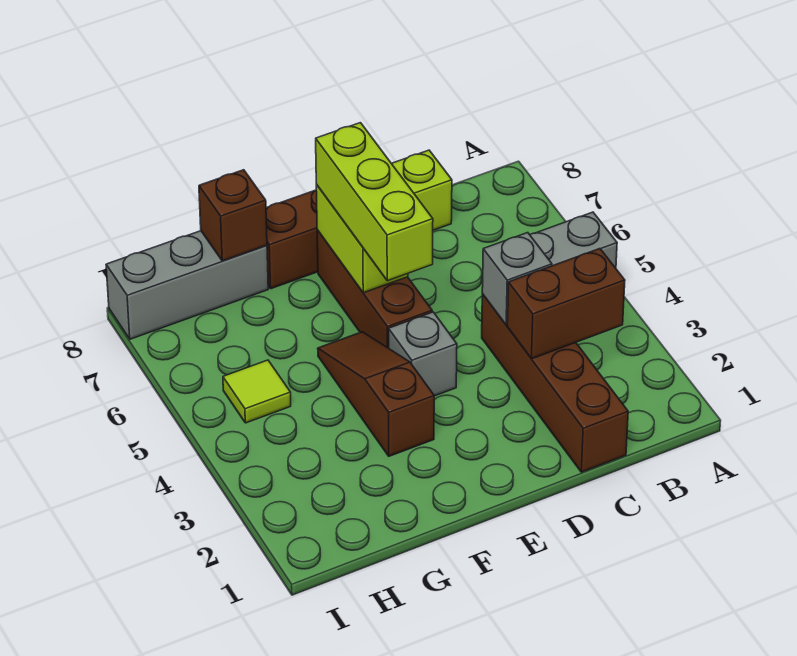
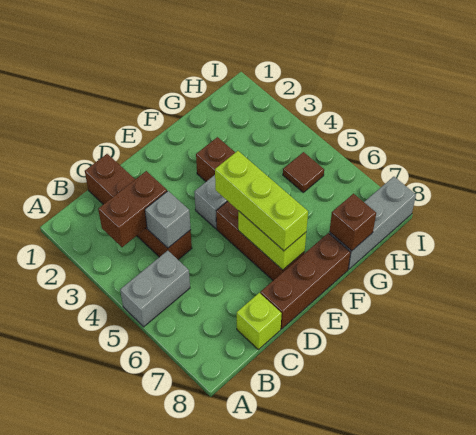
lime tile H5 level 1 -> brown tile H5 level 1

